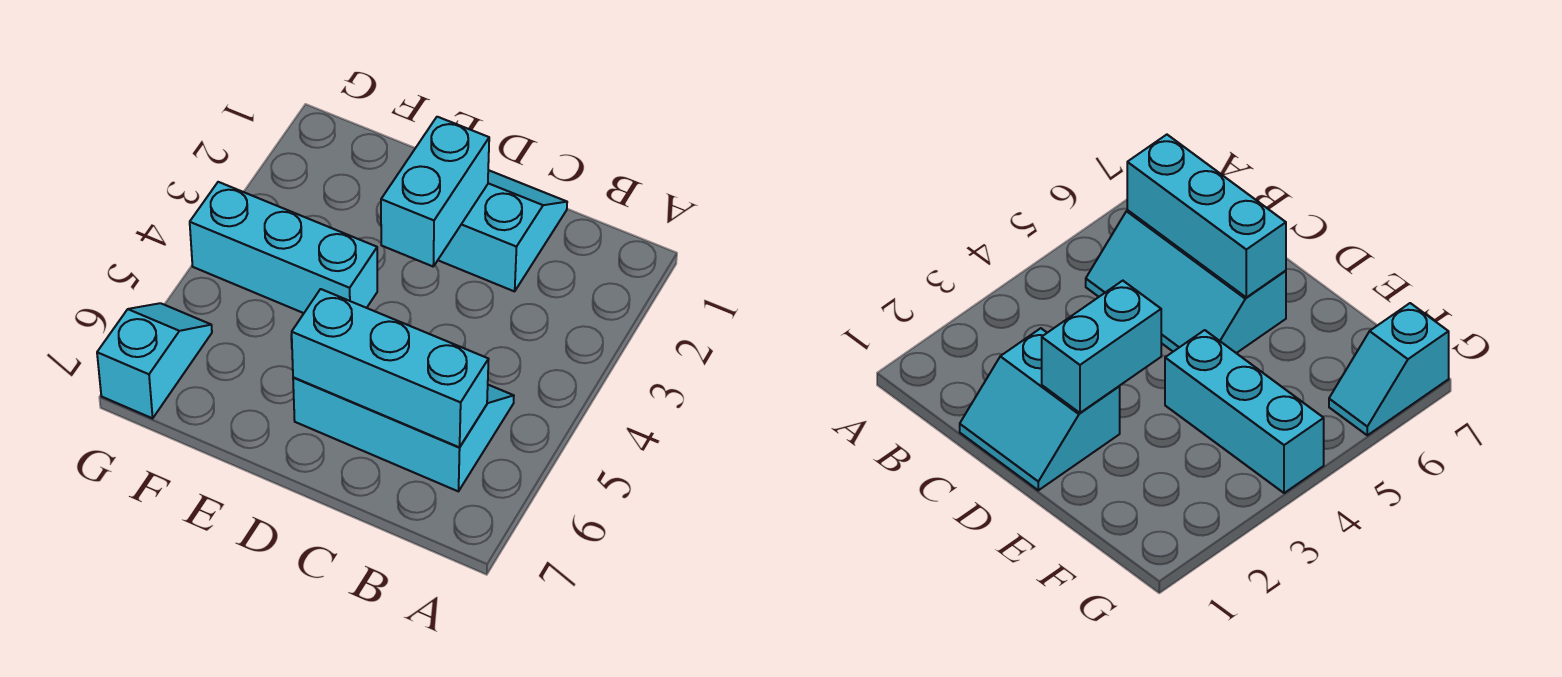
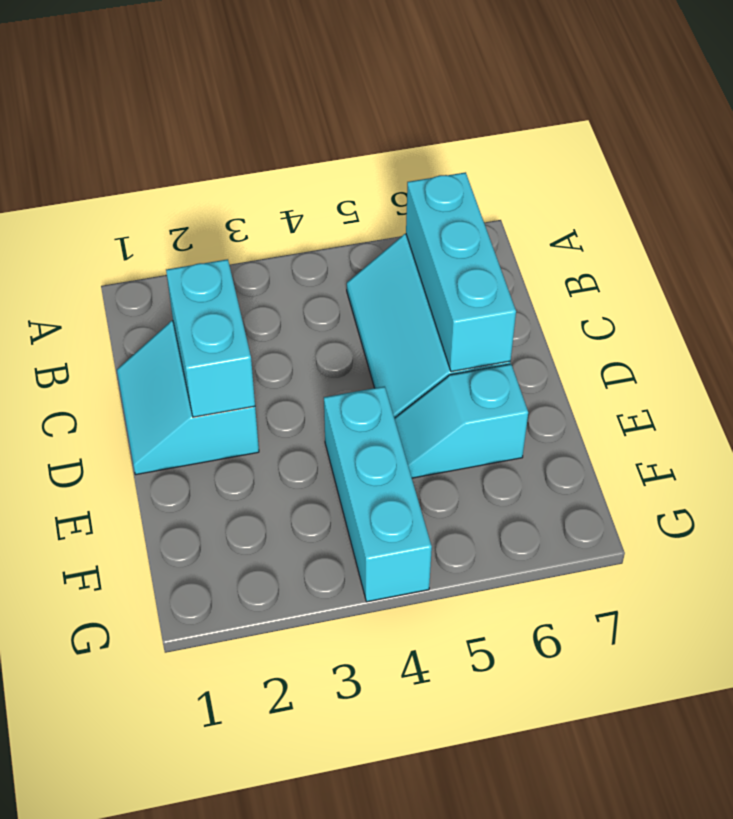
cyan brick D2:D3 level 2 -> cyan brick C2:D2 level 2
cyan slope G6:G7 level 1 top 7 -> cyan slope E5:E6 level 1 top 6

